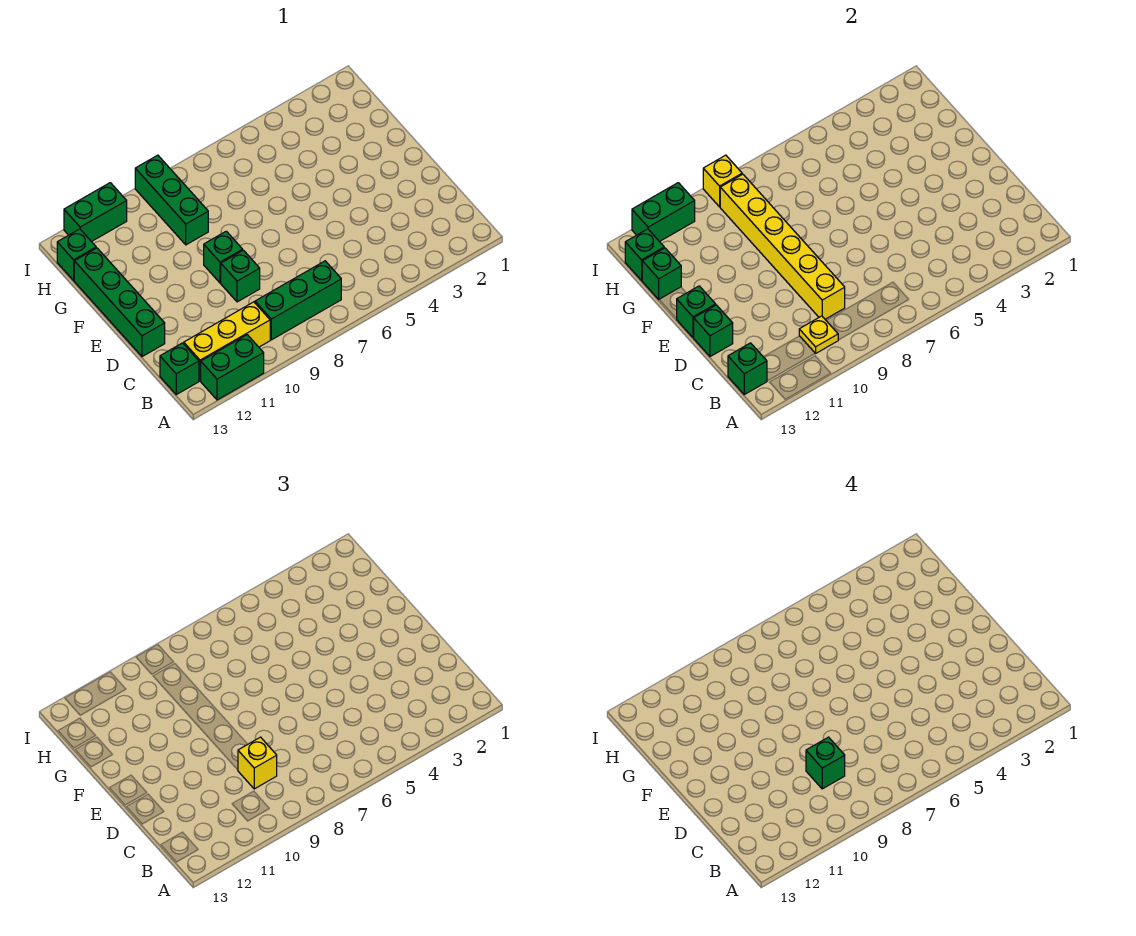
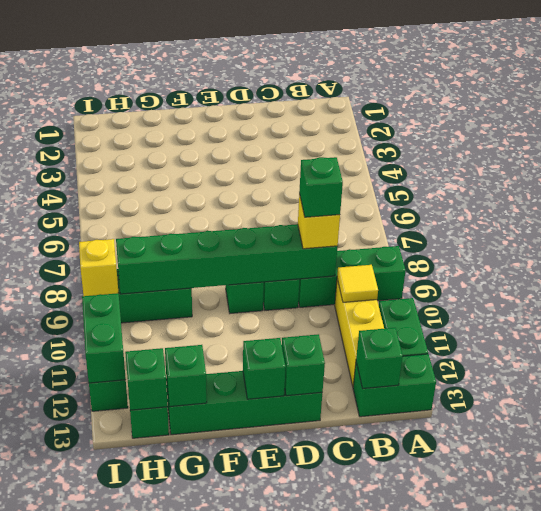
green brick B7:B9 level 1 -> green brick A9:C9 level 1
yellow plate B10 level 2 -> yellow tile B10 level 2
green brick B13 level 1 -> green brick A13:B13 level 1
yellow brick C9:H9 level 2 -> green brick C9:H9 level 2

